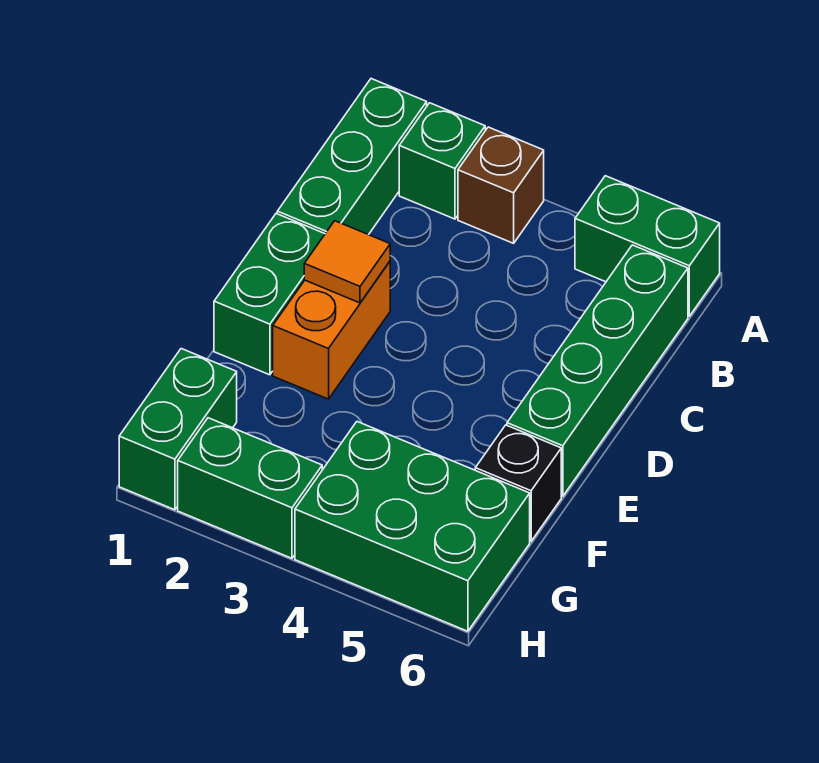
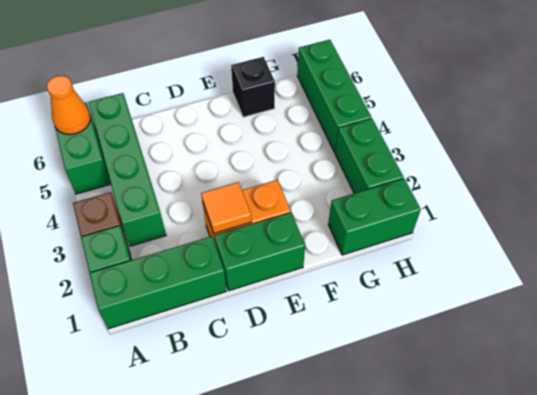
none -> orange cone A6 level 2
green brick B6:E6 level 1 -> green brick B3:B6 level 1
green brick G4:H6 level 1 -> green brick H4:H6 level 1

